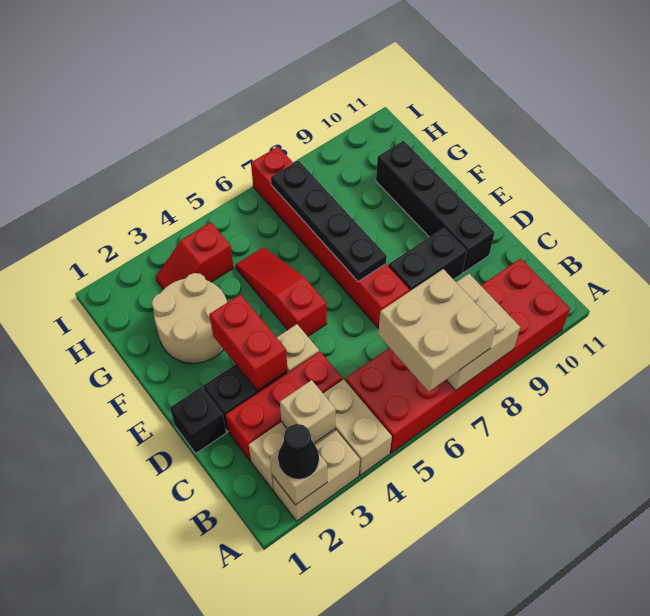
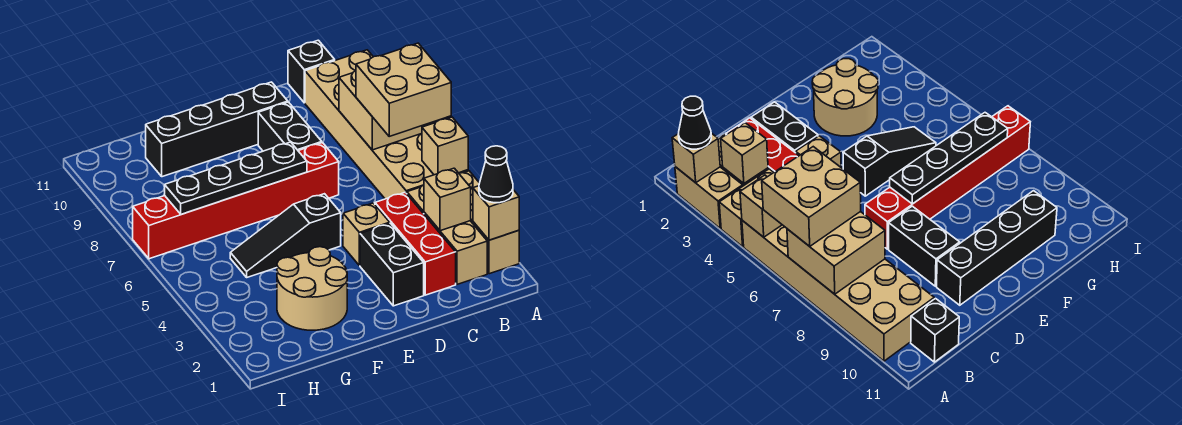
red brick A5:B10 level 1 -> tan brick A5:B10 level 1
none -> tan brick A5 level 2
black brick D1 level 1 -> black brick B11 level 1
red brick D3:E3 level 2 -> none
red slope E5:G5 level 1 top E -> black slope E5:G5 level 1 top E
red slope H3:H4 level 1 top 4 -> none

